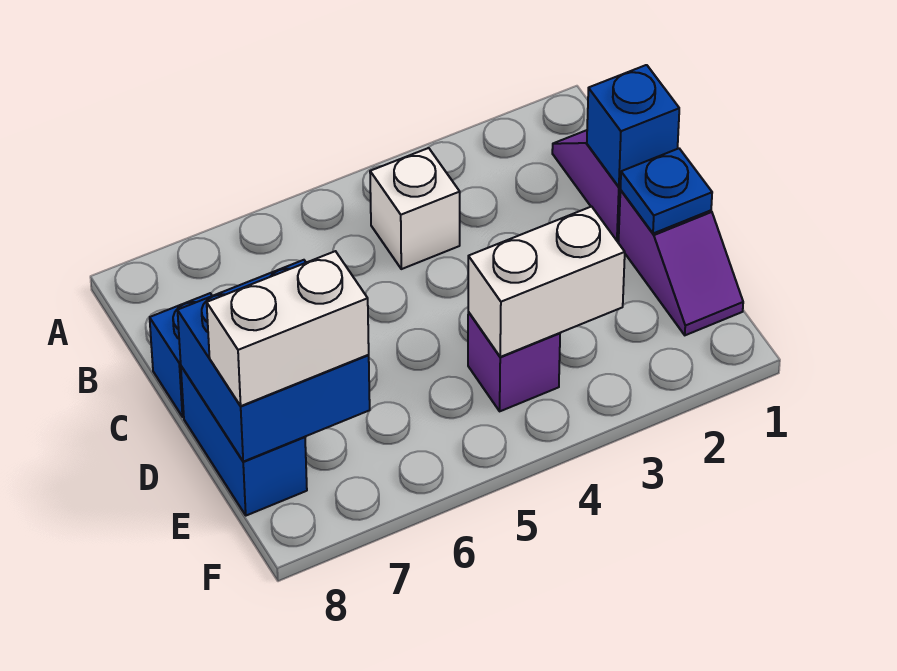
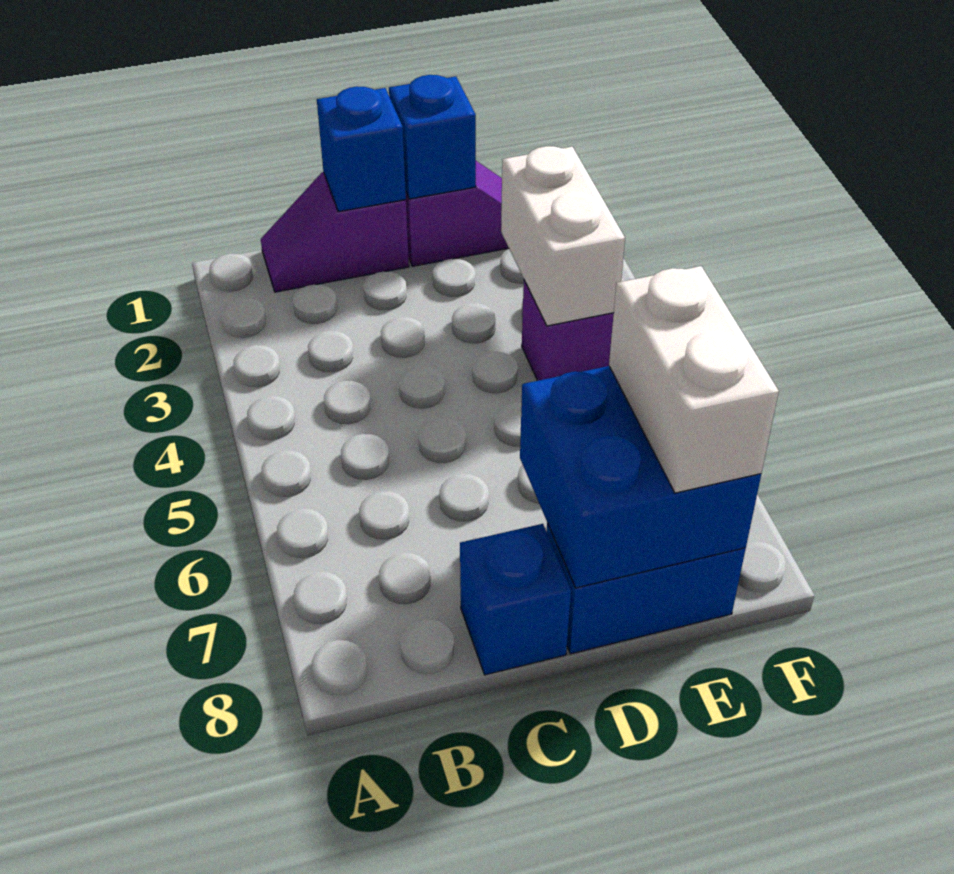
white brick B4 level 1 -> none
blue plate D1 level 2 -> blue brick D1 level 2

